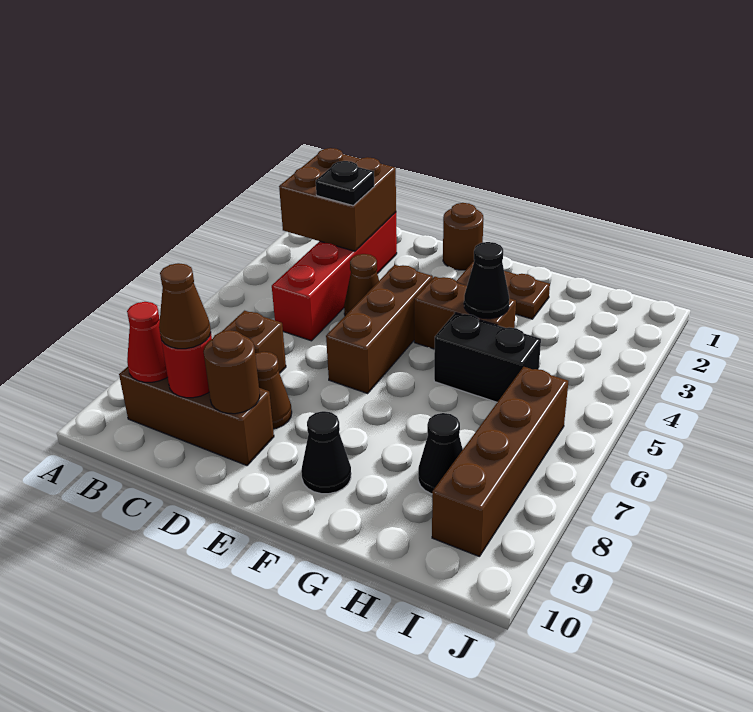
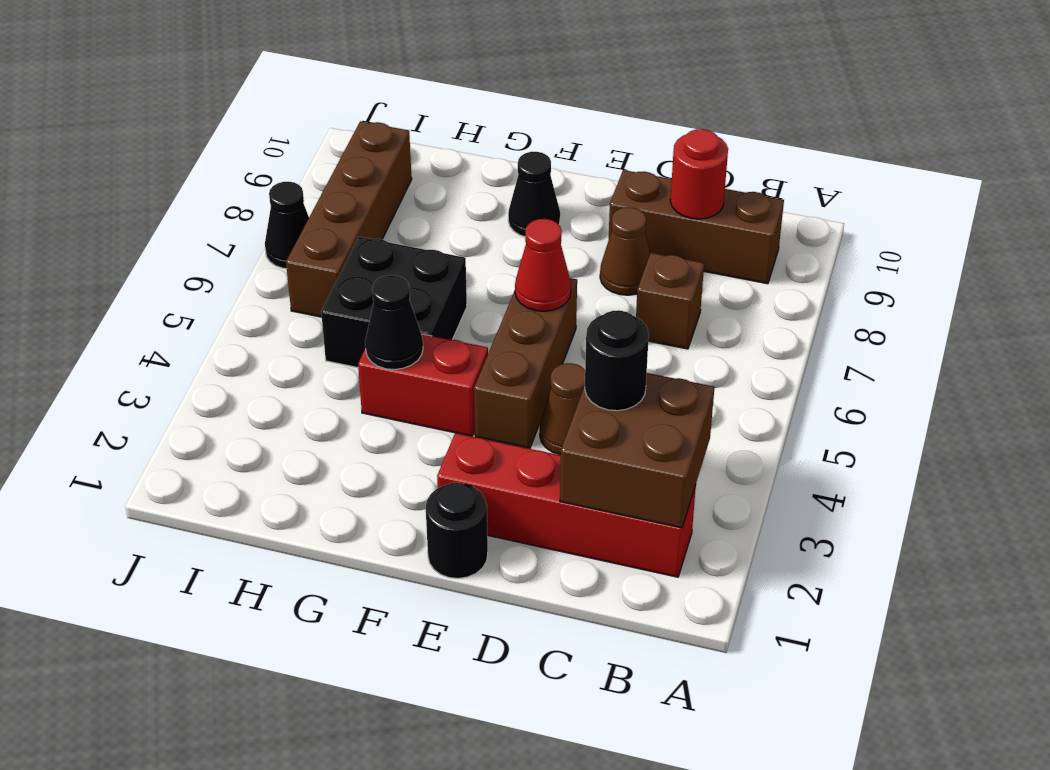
red cone B9 level 2 -> red cone E6 level 2
red brick C2:C5 level 1 -> red brick B2:E2 level 1
black plate C3 level 3 -> black round brick C3 level 3
brown cone C9 level 3 -> none
brown round brick D9 level 2 -> none
brown round brick E1 level 1 -> black round brick E1 level 1
brown plate F2:G2 level 1 -> none
brown brick F4:G4 level 1 -> red brick F4:G4 level 1
black brick G5:H5 level 1 -> black brick G5:H6 level 1
black cone H8 level 1 -> black cone J7 level 1

